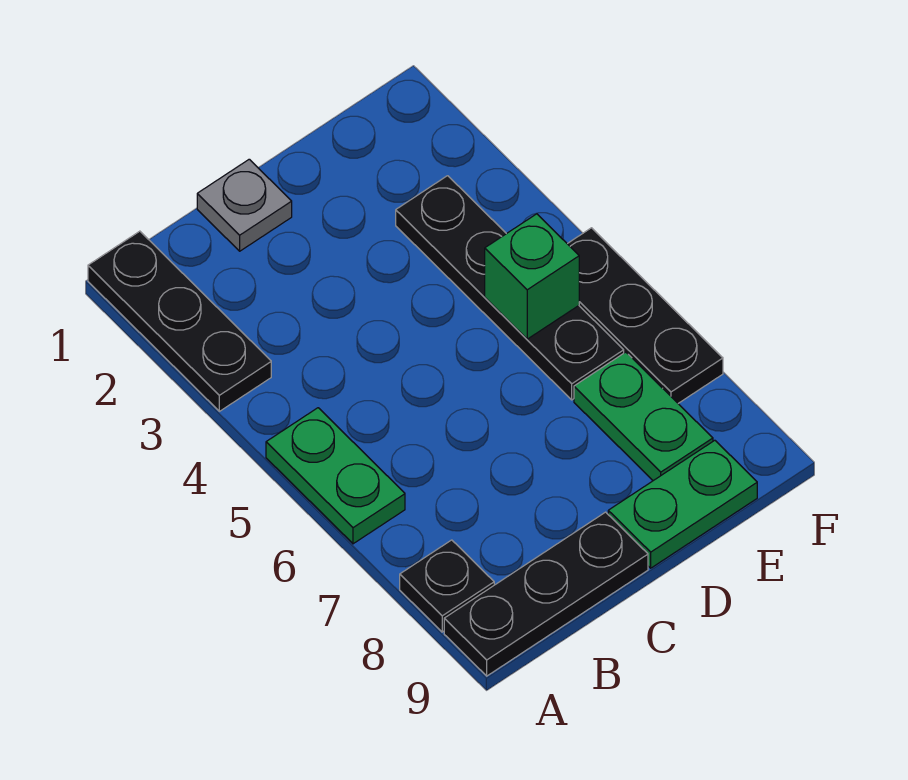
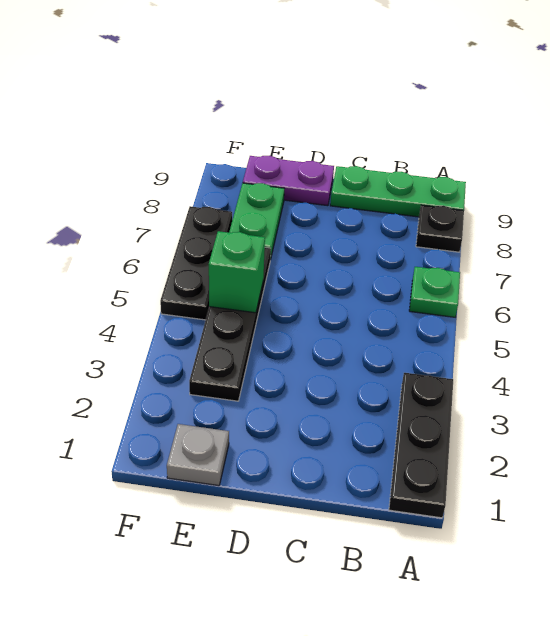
green plate A5:A6 level 1 -> green plate A6 level 1
black plate A9:C9 level 1 -> green plate A9:C9 level 1
grey plate C1 level 1 -> grey plate E1 level 1
green plate D9:E9 level 1 -> purple plate D9:E9 level 1

